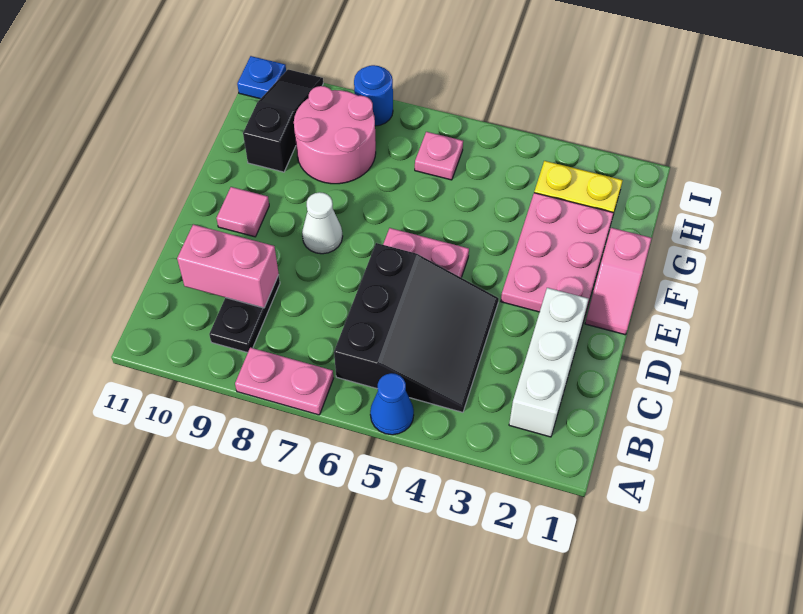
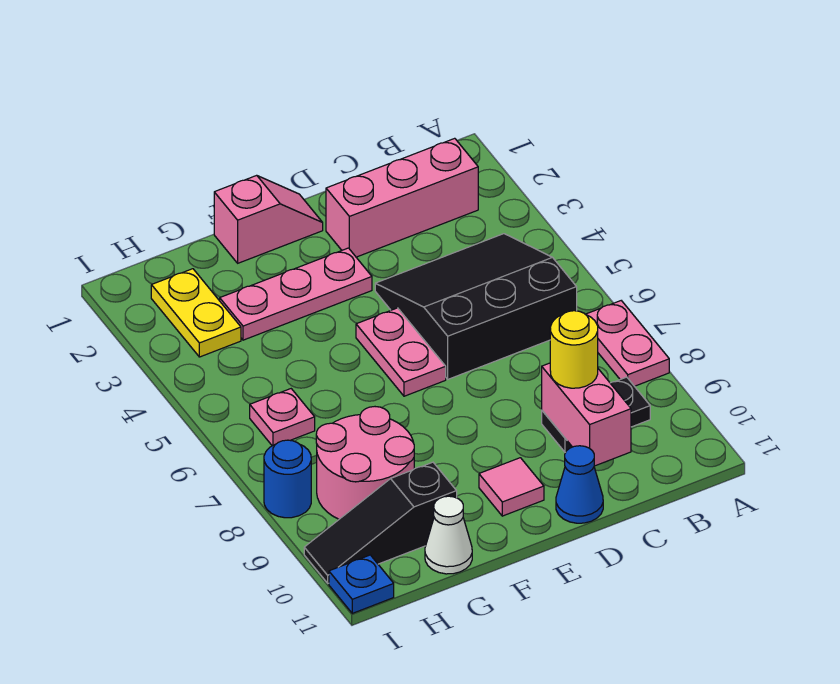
blue cone A5 level 1 -> blue cone D11 level 1
white brick B2:D2 level 1 -> pink brick B2:D2 level 1
none -> yellow round brick C9 level 3
pink plate E2:G3 level 1 -> pink plate E3:G3 level 1
white cone E8 level 1 -> white cone G11 level 1

